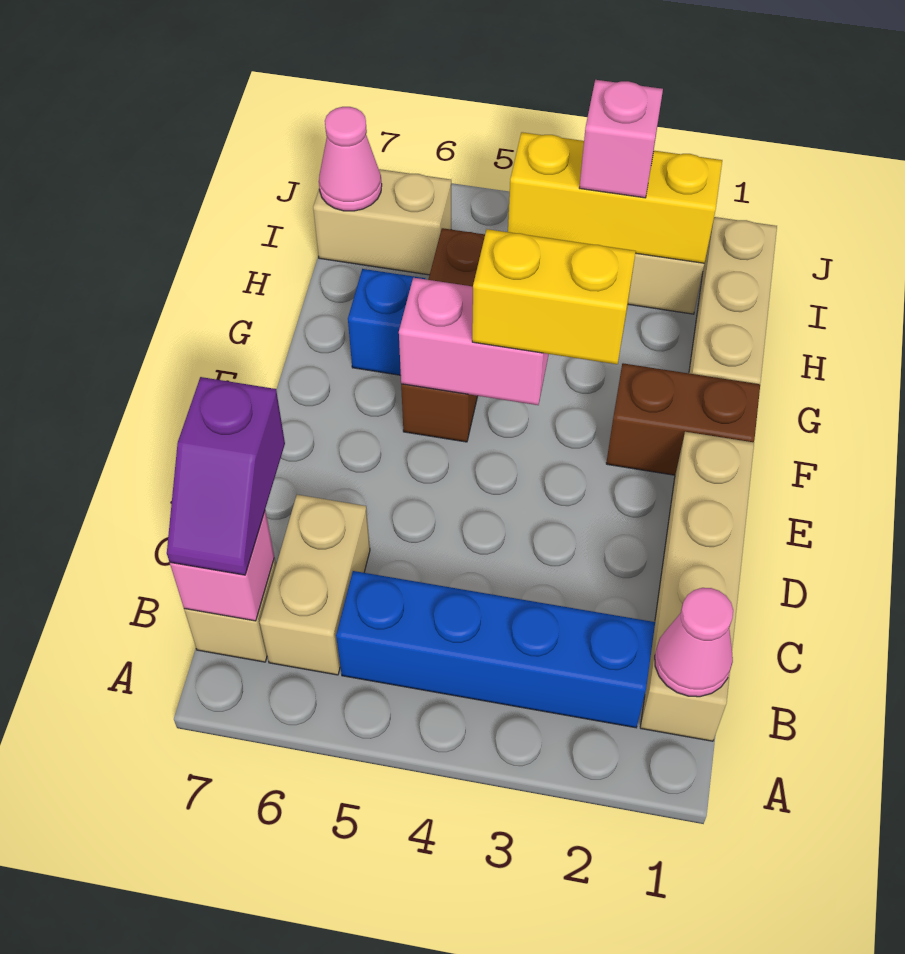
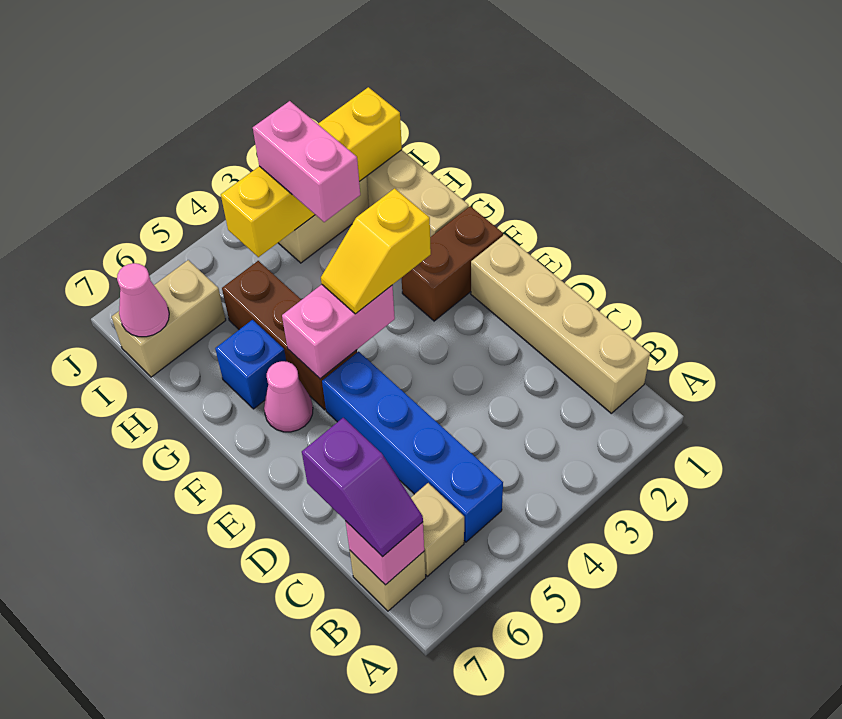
pink cone B1 level 2 -> pink cone F6 level 1
blue brick B2:B5 level 1 -> blue brick B5:E5 level 1
tan brick B6:C6 level 1 -> tan brick B6 level 1
yellow brick F3:F4 level 3 -> yellow slope F3:F4 level 3 top 3
yellow brick I2:I4 level 2 -> yellow brick I1:I4 level 2
pink brick I3 level 3 -> pink brick H3:I3 level 3

